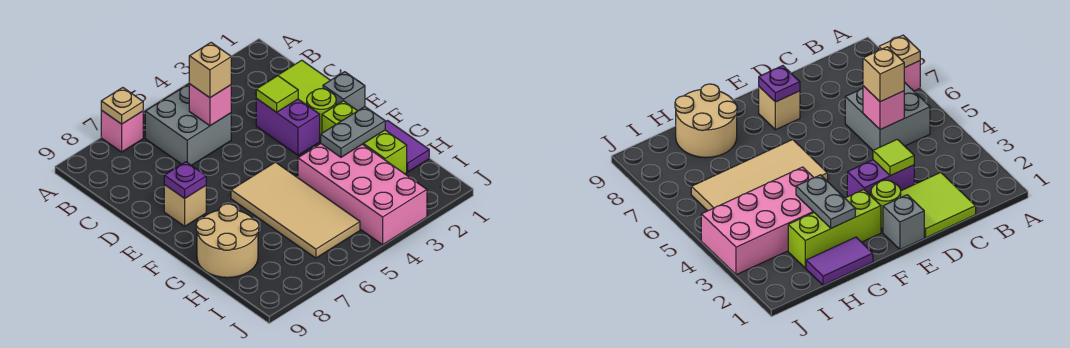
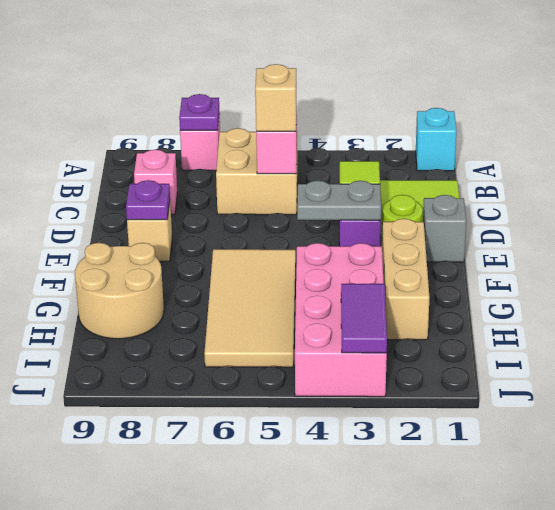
none -> cyan brick A1 level 1
tan plate A7 level 2 -> purple plate A7 level 2
grey brick B5:C6 level 1 -> tan brick B5:C6 level 1
none -> pink brick C8 level 1
lime brick F2:H2 level 1 -> tan brick F2:H2 level 1
purple tile G1:H1 level 1 -> purple tile I3:J3 level 2
grey plate G2:G3 level 2 -> grey plate E3:E4 level 2

